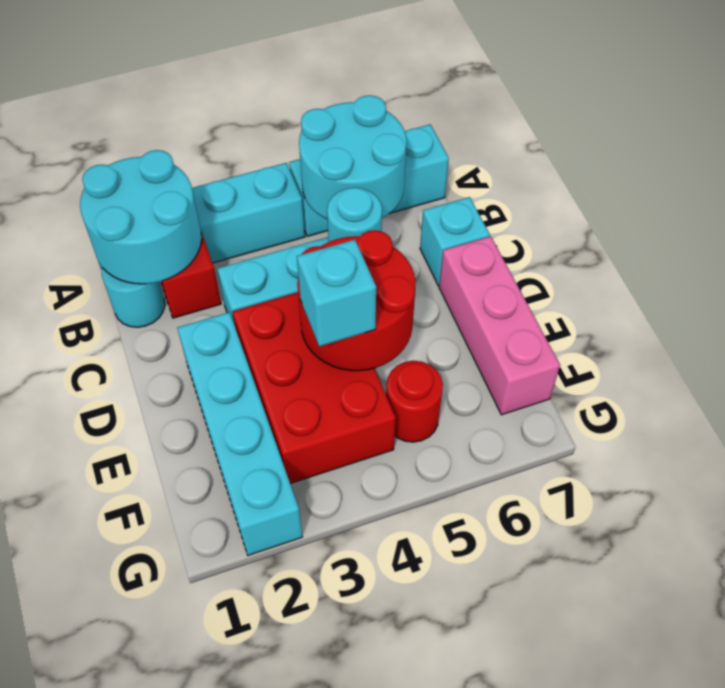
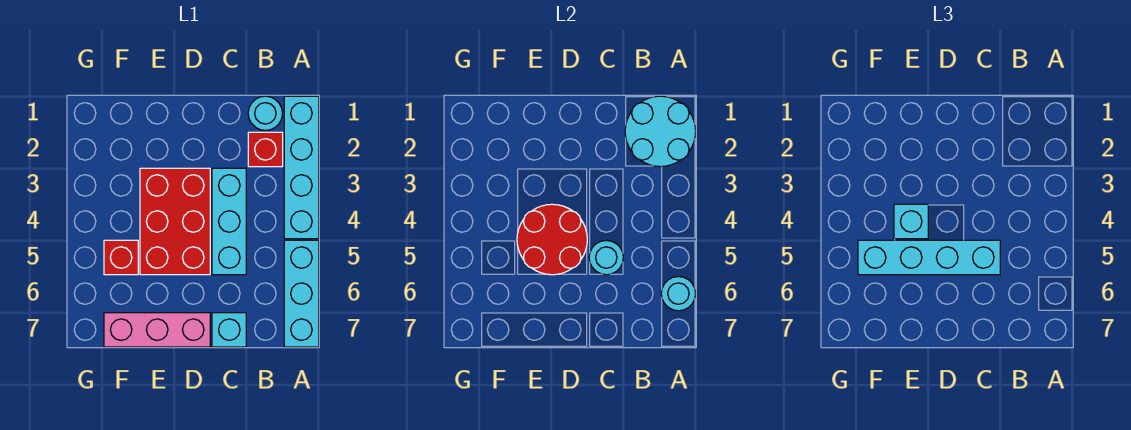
cyan round brick A5:B6 level 2 -> cyan round brick A6 level 2
cyan brick D2:G2 level 1 -> cyan brick C5:F5 level 3
red brick D3:F4 level 1 -> red brick D3:E5 level 1
red round brick F5 level 1 -> red brick F5 level 1

